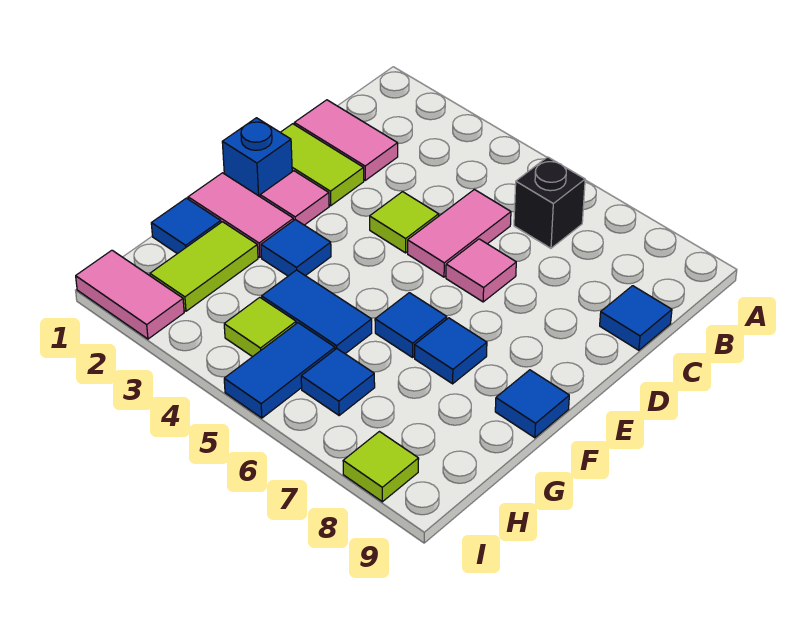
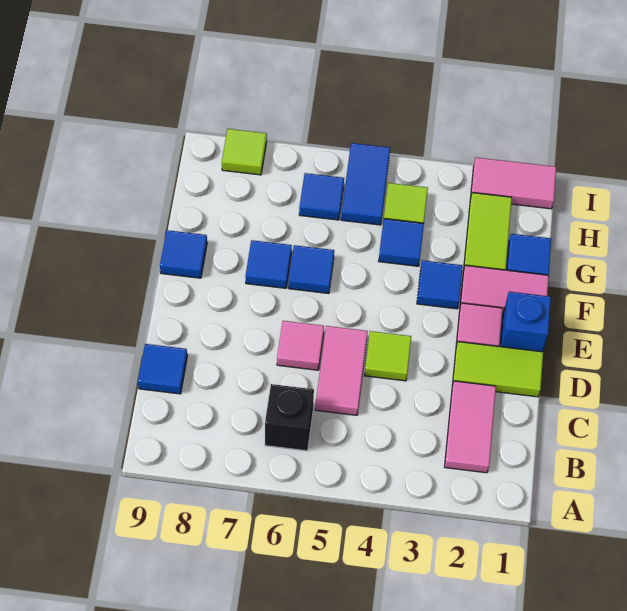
pink tile C1:C2 level 1 -> pink tile B2:C2 level 1
blue tile G4:G5 level 1 -> blue tile G4 level 1

